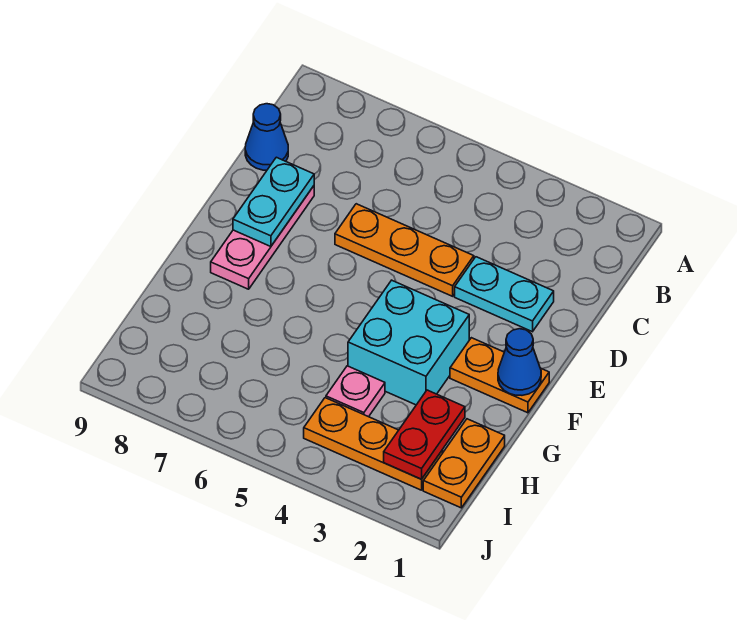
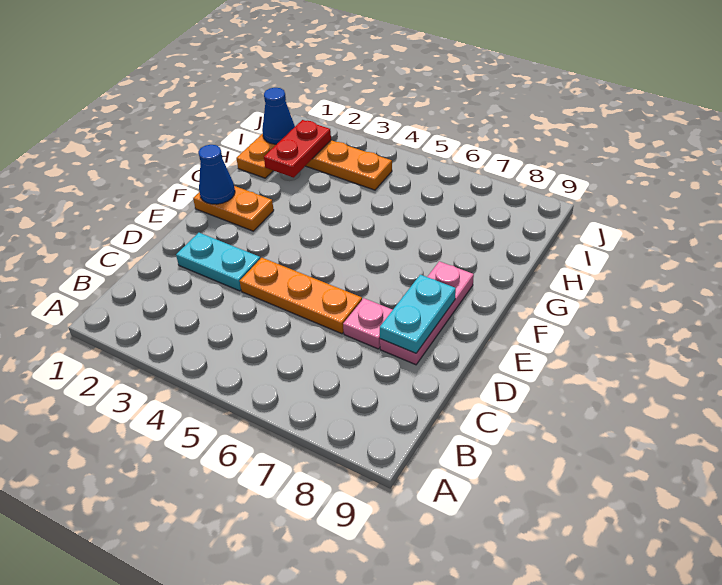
blue cone C9 level 1 -> blue cone I1 level 2
cyan brick F3:G4 level 1 -> none
pink plate H4 level 1 -> pink plate D7 level 1

